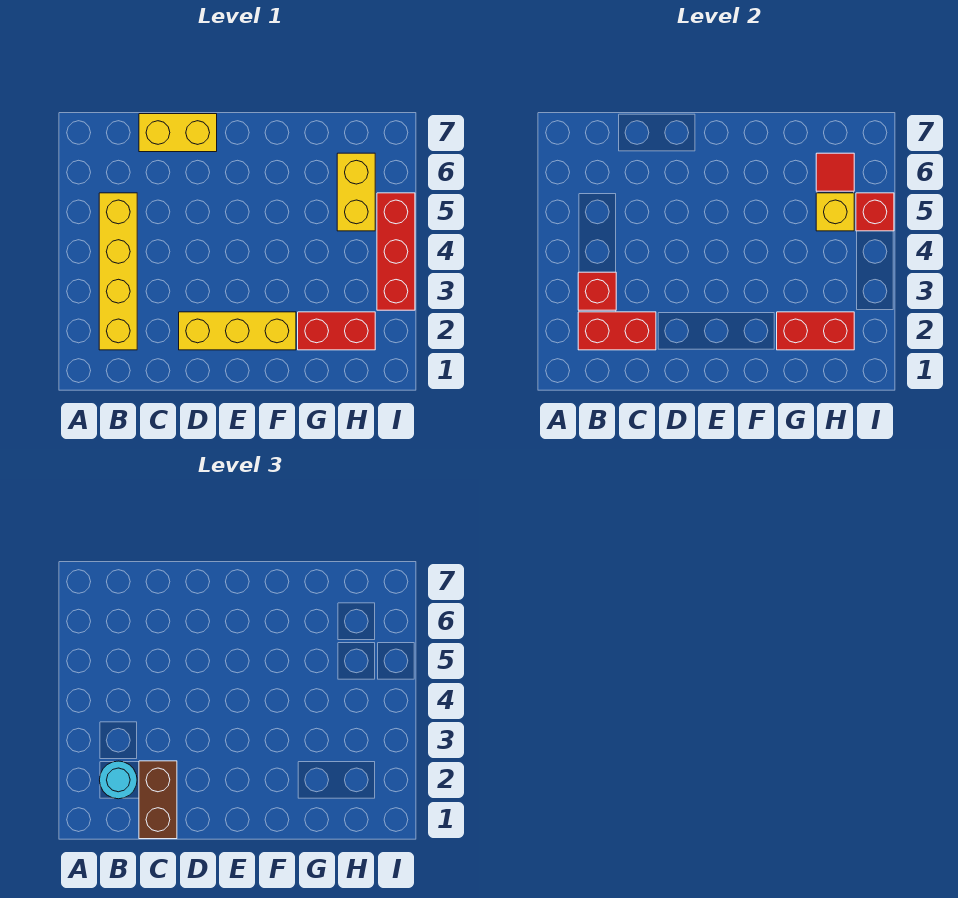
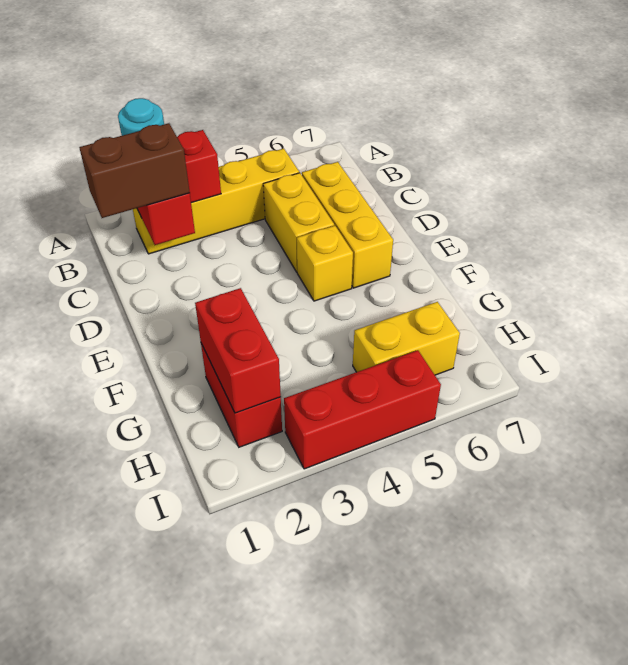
yellow brick C7:D7 level 1 -> yellow brick C5:D5 level 1
yellow brick D2:F2 level 1 -> yellow brick C6:E6 level 1
yellow brick H5 level 2 -> yellow brick E5 level 1
red tile H6 level 2 -> none
red brick I5 level 2 -> none

